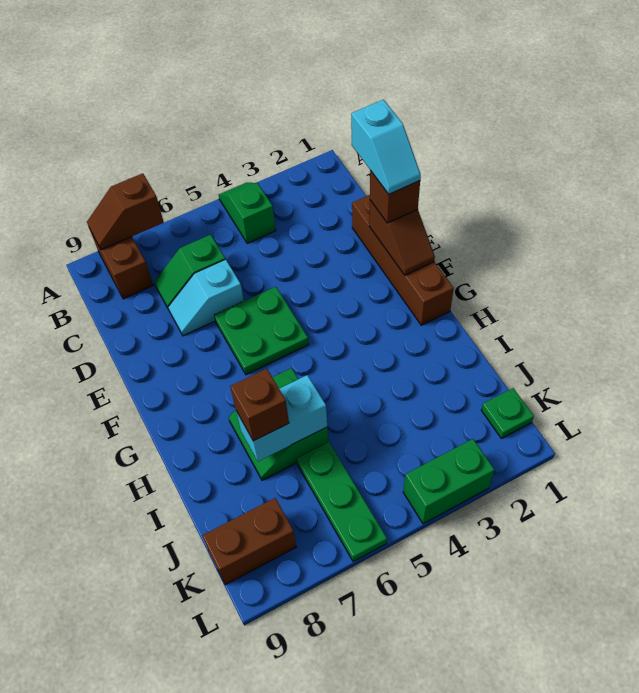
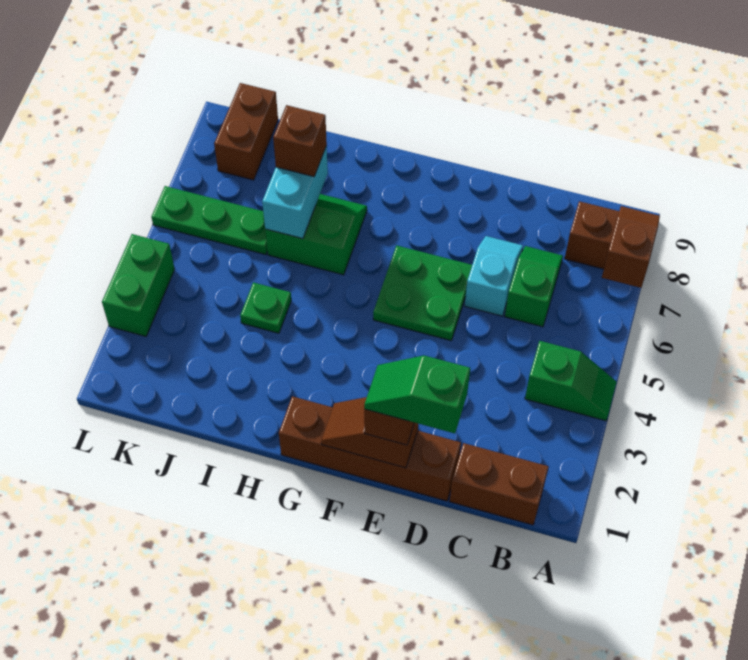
none -> brown brick B1:C1 level 1
cyan slope D1:E1 level 4 top D -> green slope D1:E1 level 4 top D
green plate K1 level 1 -> green plate I4 level 1

